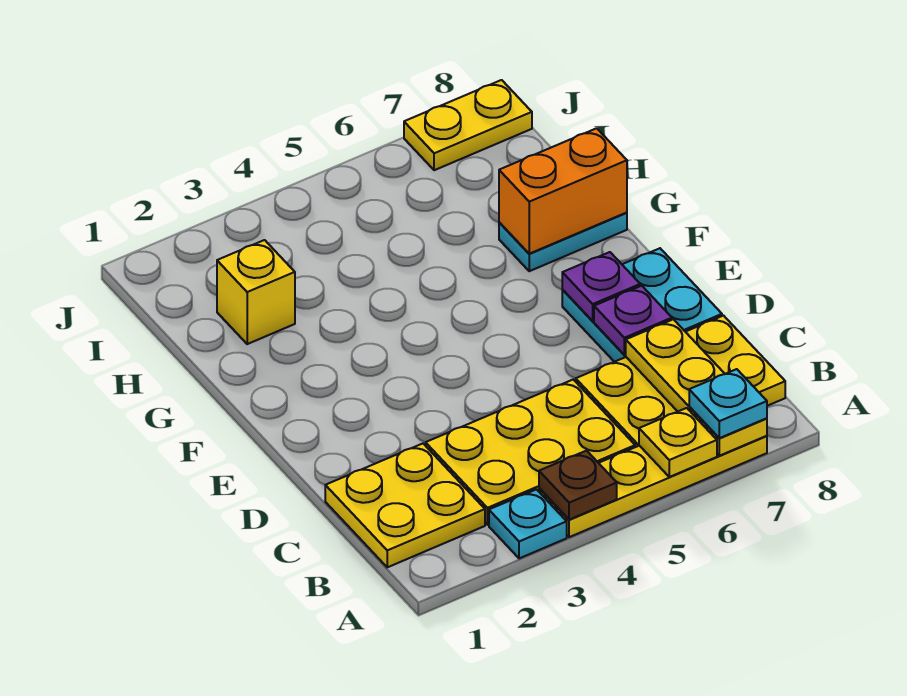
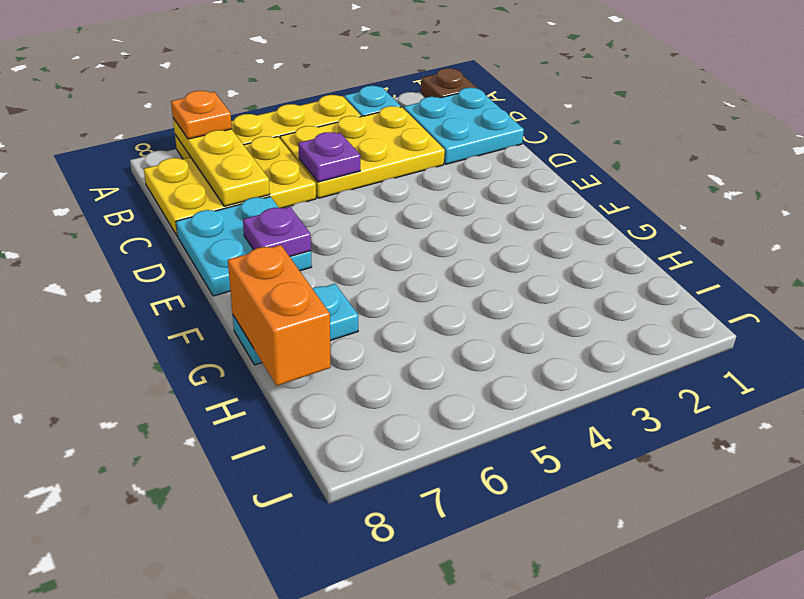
brown plate A4 level 2 -> brown plate A1 level 1
yellow plate A6 level 2 -> none
cyan plate A7 level 3 -> orange plate A7 level 3
yellow plate B1:C2 level 1 -> cyan plate B1:C2 level 1
purple plate D7 level 2 -> purple plate C5 level 2
orange brick G7:G8 level 2 -> orange brick G8:H8 level 2
yellow brick H2 level 1 -> none
yellow plate J7:J8 level 1 -> none

